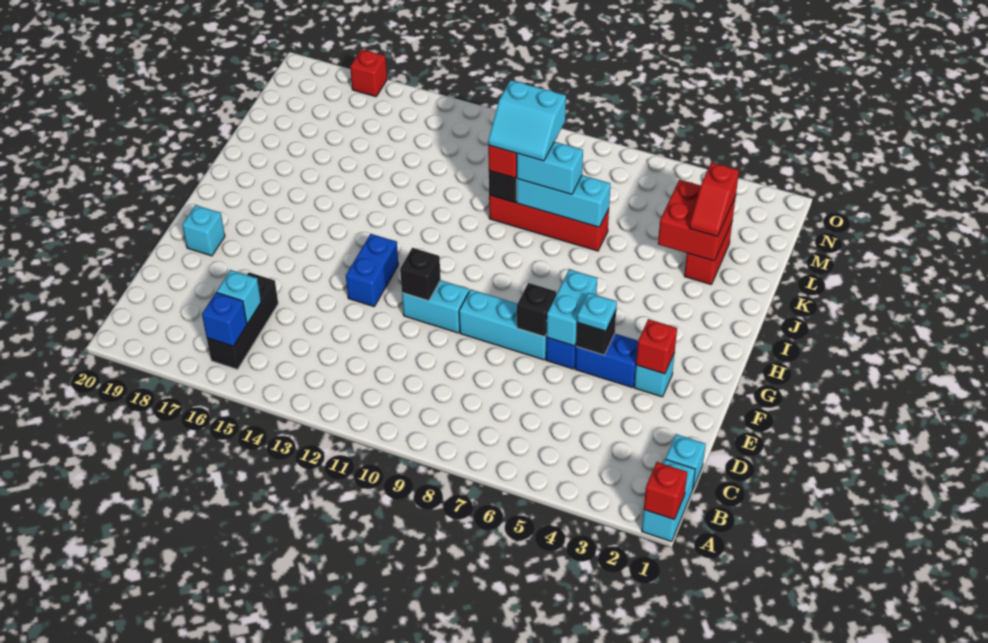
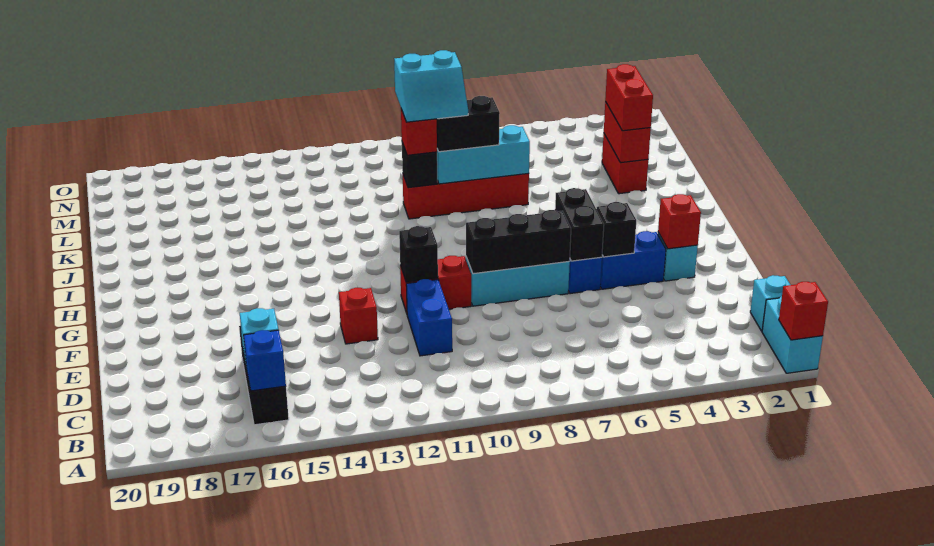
cyan plate F5 level 3 -> none
cyan brick F6:G6 level 2 -> black brick F6:G6 level 2
black brick F7 level 2 -> black brick F7:F9 level 2
cyan brick F10:F11 level 1 -> red brick F10:F11 level 1
blue brick F13:G13 level 1 -> blue brick D11:E11 level 1
cyan brick F19 level 1 -> none
red brick K3:L4 level 2 -> red brick K3:L3 level 2
red slope K3:L3 level 3 top L -> red brick K3:L3 level 3
cyan brick K8:K9 level 3 -> black brick K8:K9 level 3
red brick O17 level 1 -> red brick E13 level 1

